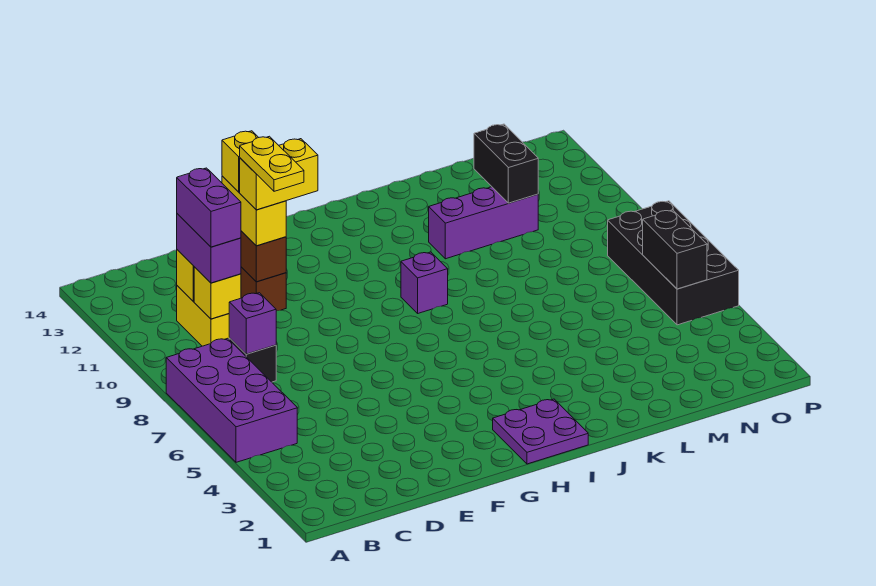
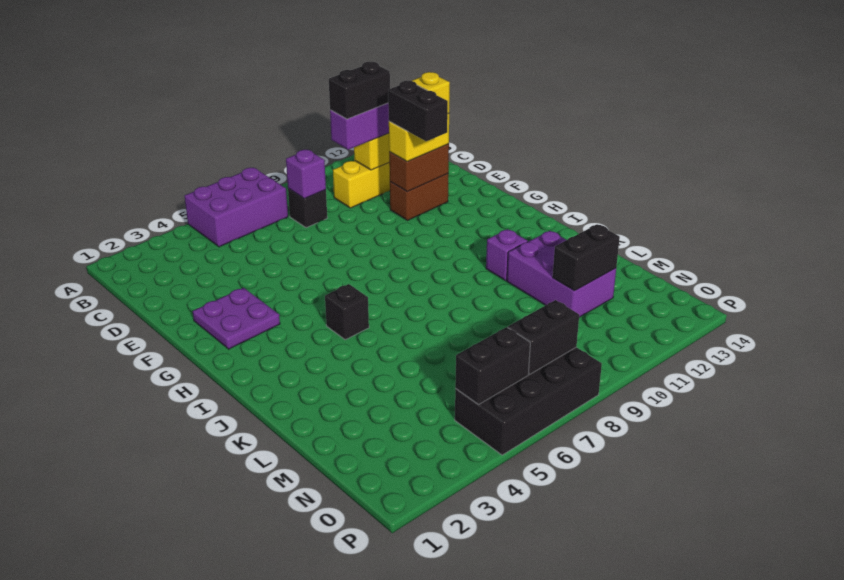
purple brick A5:B8 level 1 -> purple brick A5:B7 level 1
yellow brick C10 level 2 -> none
purple brick C10:C11 level 4 -> black brick C10:C11 level 4
yellow plate E10:E11 level 5 -> none
yellow brick E11:F11 level 4 -> black brick E11:F11 level 4
purple plate H1:I2 level 1 -> purple plate F2:G3 level 1
none -> black brick I5 level 1
purple brick I9 level 1 -> purple brick J11 level 1
purple brick K11:M11 level 1 -> purple brick K11:M12 level 1
none -> black brick O7:O8 level 2

